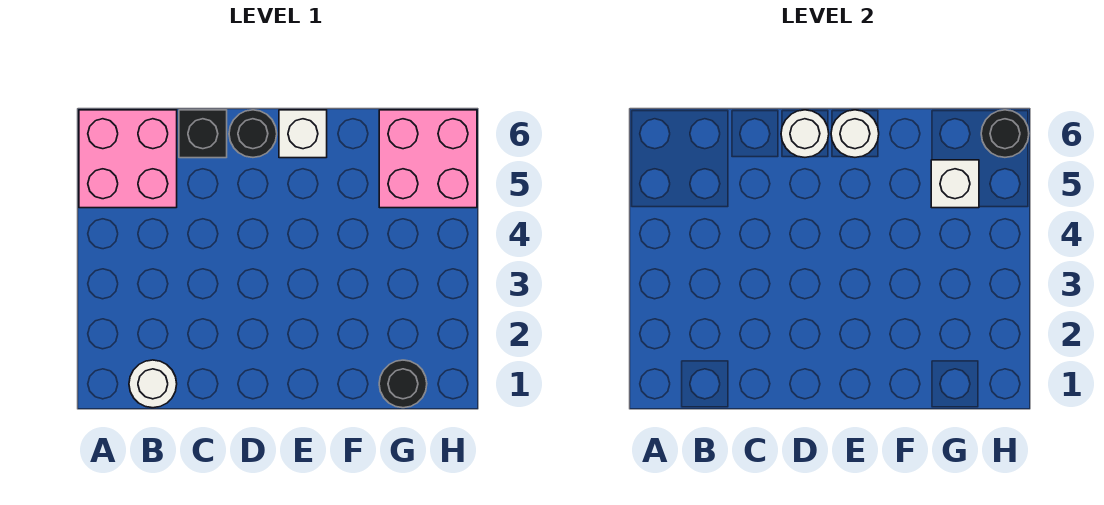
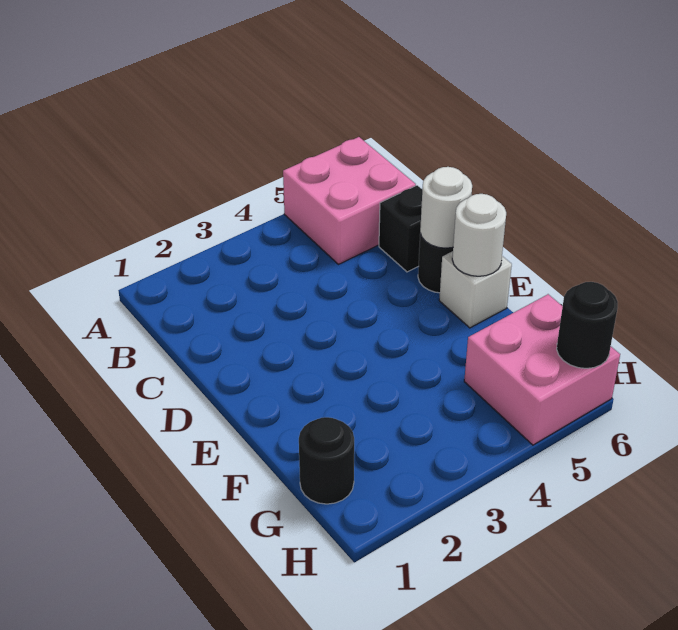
white round brick B1 level 1 -> none
white brick G5 level 2 -> none

